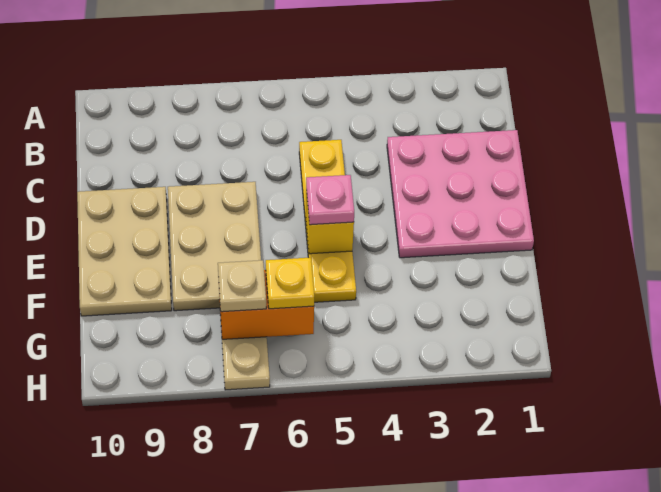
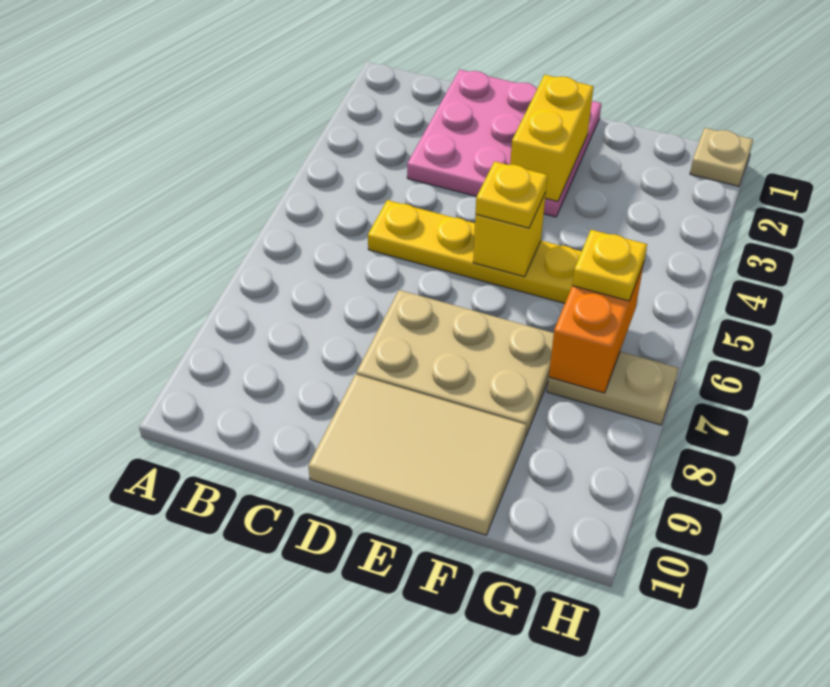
tan plate D9:F10 level 1 -> tan tile D9:F10 level 1
none -> yellow brick E2:E3 level 2
pink plate E5 level 3 -> yellow plate E5 level 3
tan plate G7 level 3 -> tan plate H1 level 1

